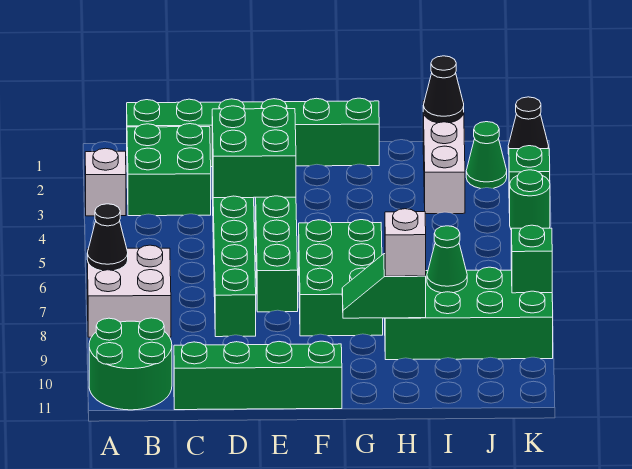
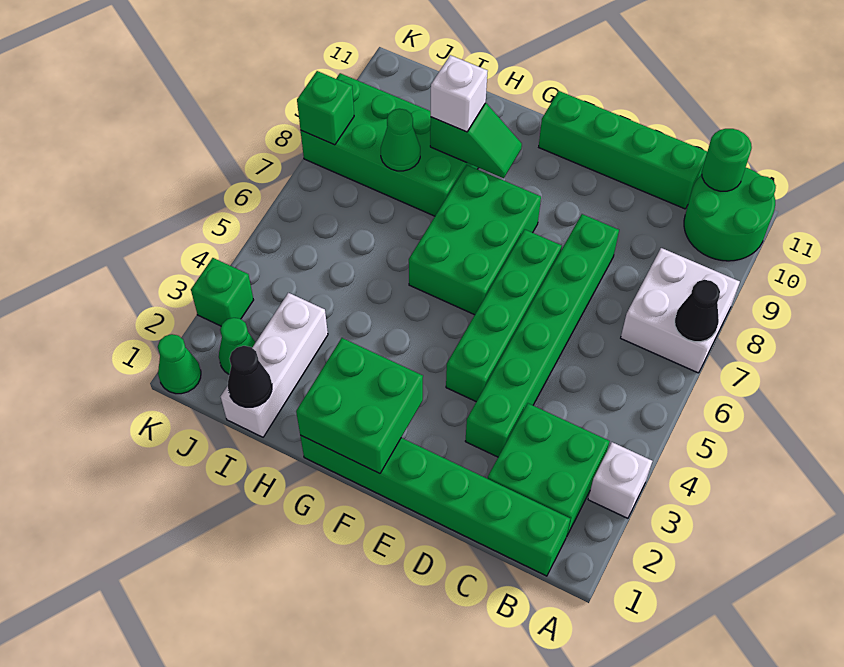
green brick D3:E4 level 2 -> green brick F1:G2 level 2
black cone K1 level 1 -> green cone K1 level 1
green round brick K4 level 1 -> green round brick B11 level 2

